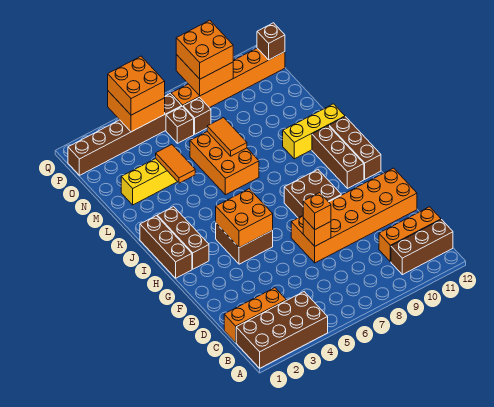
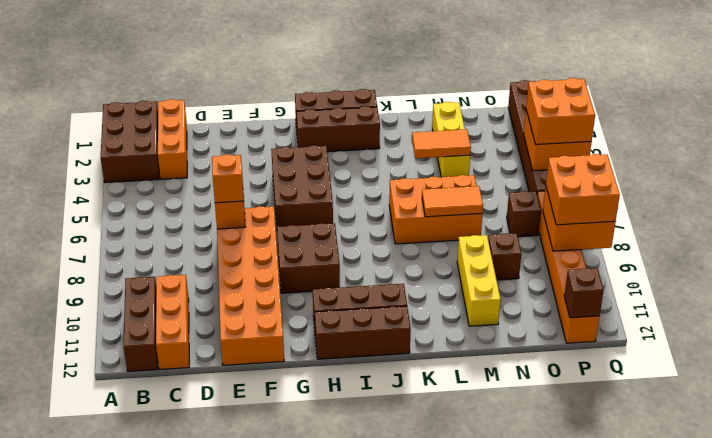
brown brick A1:B4 level 1 -> brown brick A1:B3 level 1
brown brick G4:H5 level 1 -> brown brick G4:H6 level 1
orange brick G4:H5 level 2 -> none
yellow brick K10:K12 level 1 -> yellow brick M9:M11 level 1
brown brick O6 level 1 -> brown brick N9 level 1

